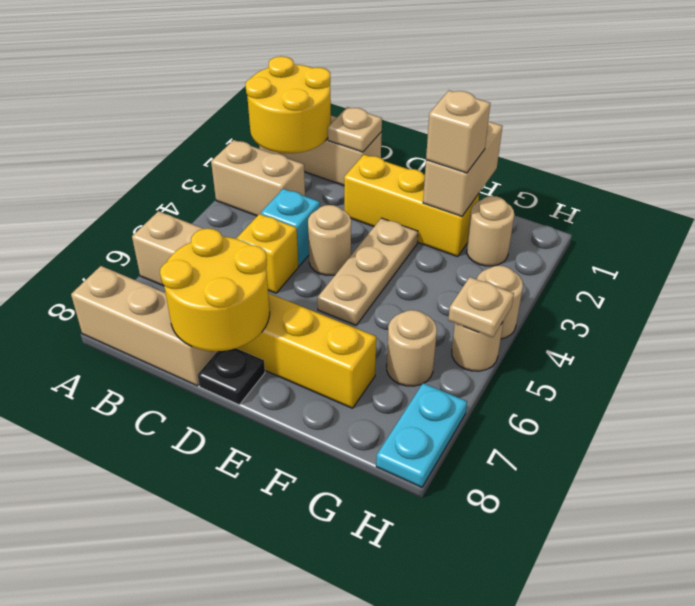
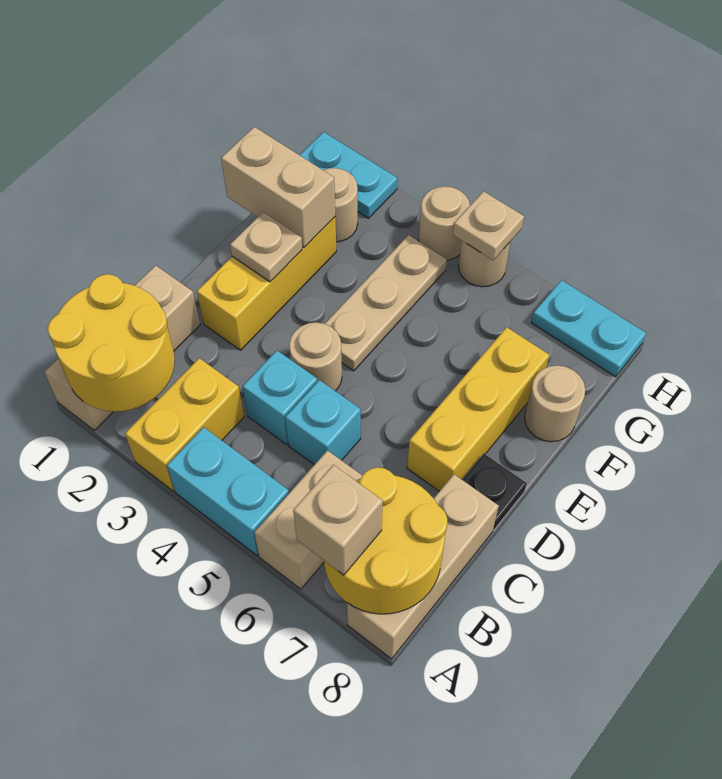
tan brick A3:B3 level 1 -> yellow brick A3:B3 level 1
none -> cyan brick A4:A5 level 1
tan plate C1 level 2 -> tan plate E2 level 2
yellow brick C5 level 1 -> cyan brick C5 level 1
yellow round brick C7:D8 level 2 -> yellow round brick A7:B8 level 2
tan plate E3:E5 level 1 -> tan plate E4:G4 level 1
tan brick F2 level 3 -> tan brick A7 level 3
tan round brick G6 level 1 -> tan round brick F8 level 1
none -> cyan plate H1:H2 level 1

